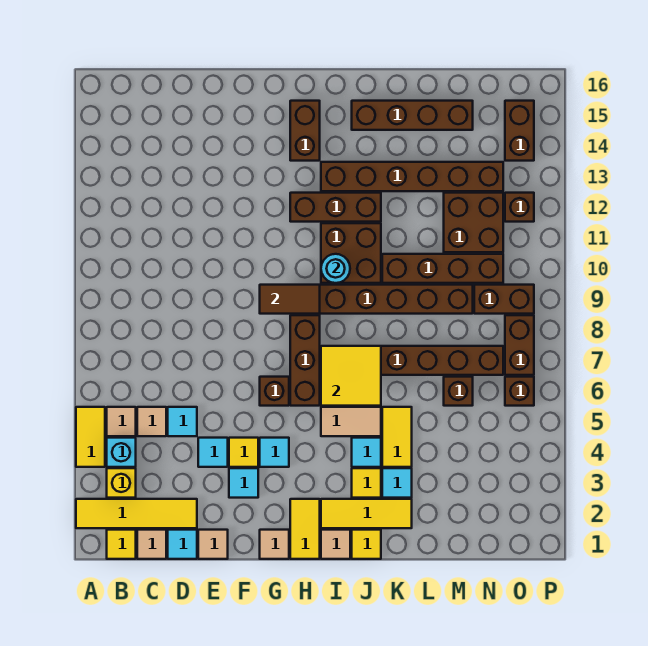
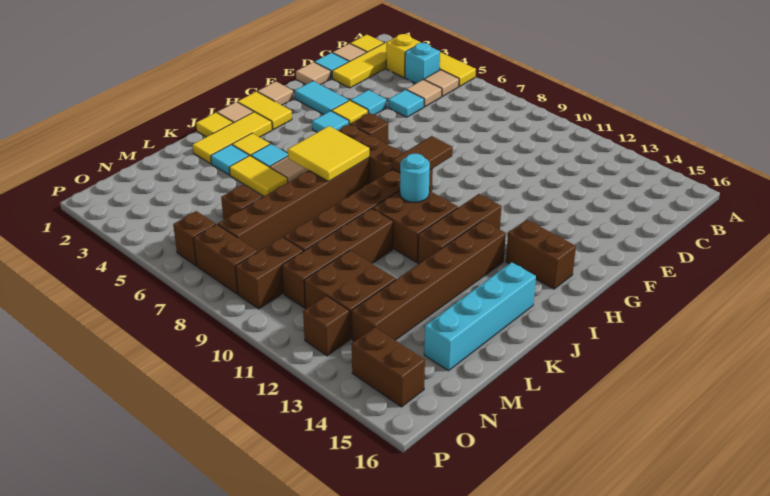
cyan tile F3 level 1 -> cyan tile F2:F3 level 1
brown brick J15:M15 level 1 -> cyan brick J15:M15 level 1

